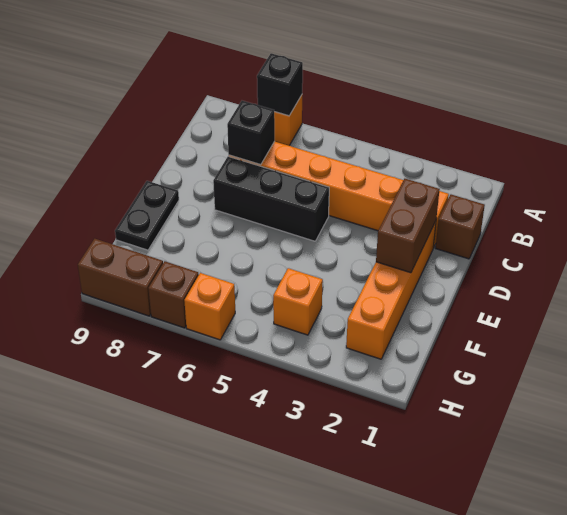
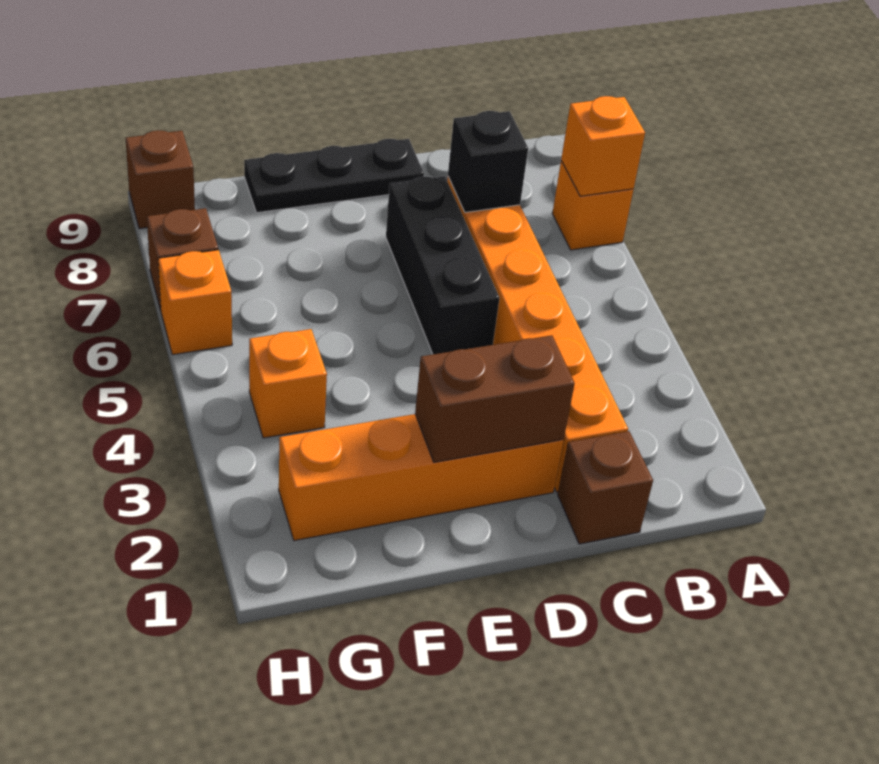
black brick A7 level 2 -> orange brick A7 level 2
black plate E9:F9 level 1 -> black plate D9:F9 level 1
brown brick H8:H9 level 1 -> brown brick H9 level 1

